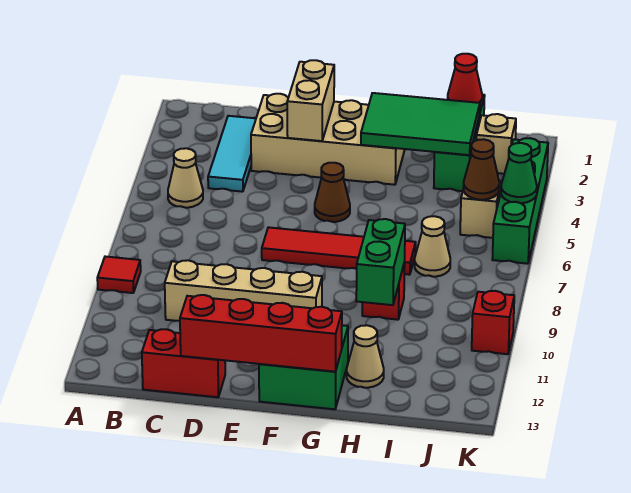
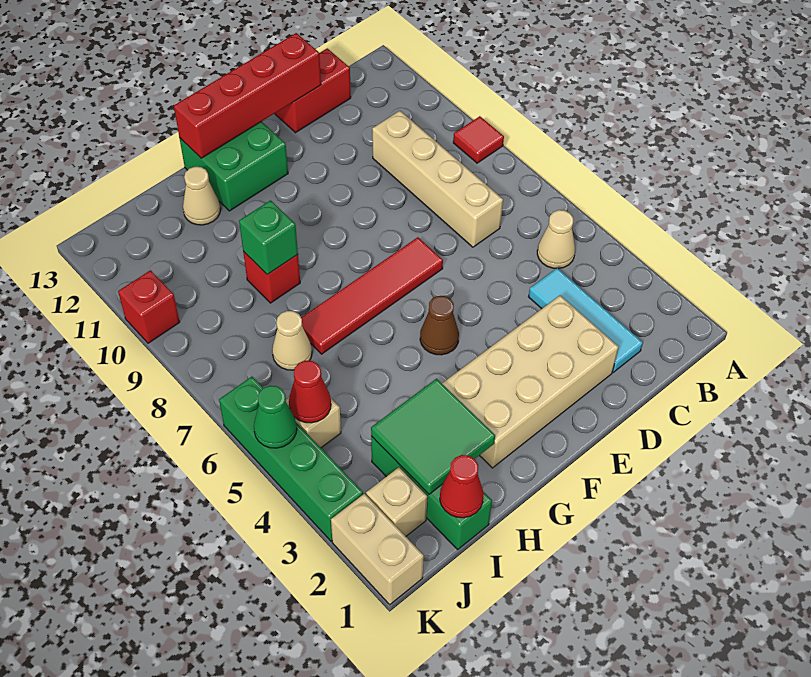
tan brick C10:F10 level 1 -> tan brick C7:C10 level 1
tan brick E2:E3 level 2 -> tan brick K1:K2 level 1
green tile G2:I3 level 2 -> green tile H2:I3 level 2
green brick H9:H10 level 2 -> green brick H9 level 2
brown cone J5 level 2 -> red cone J5 level 2

